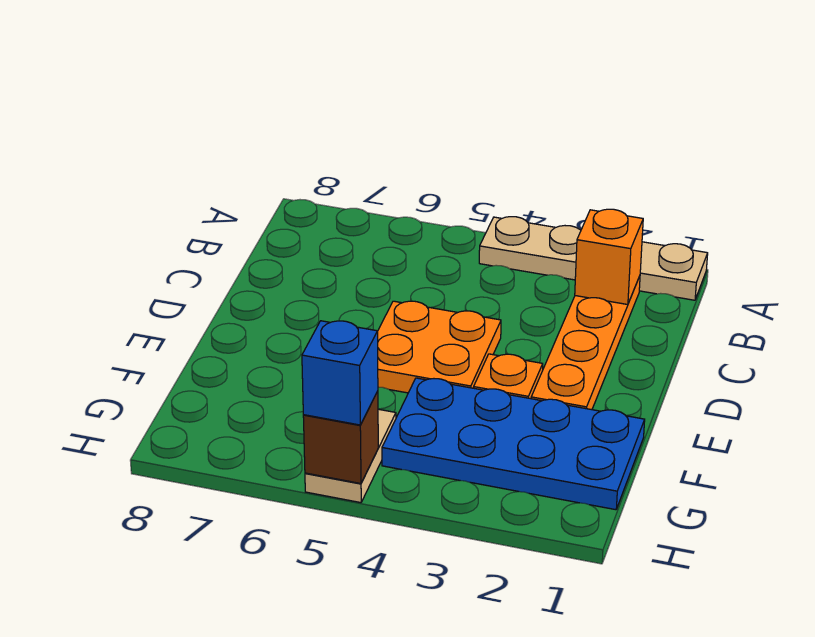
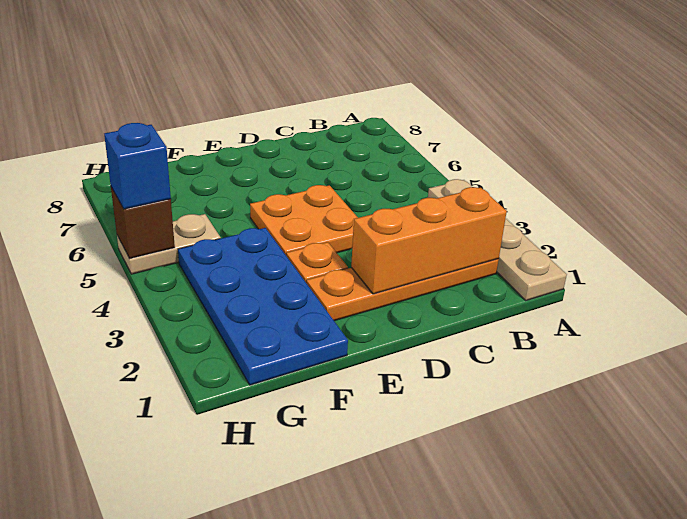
orange brick B2 level 2 -> orange brick B2:D2 level 2

